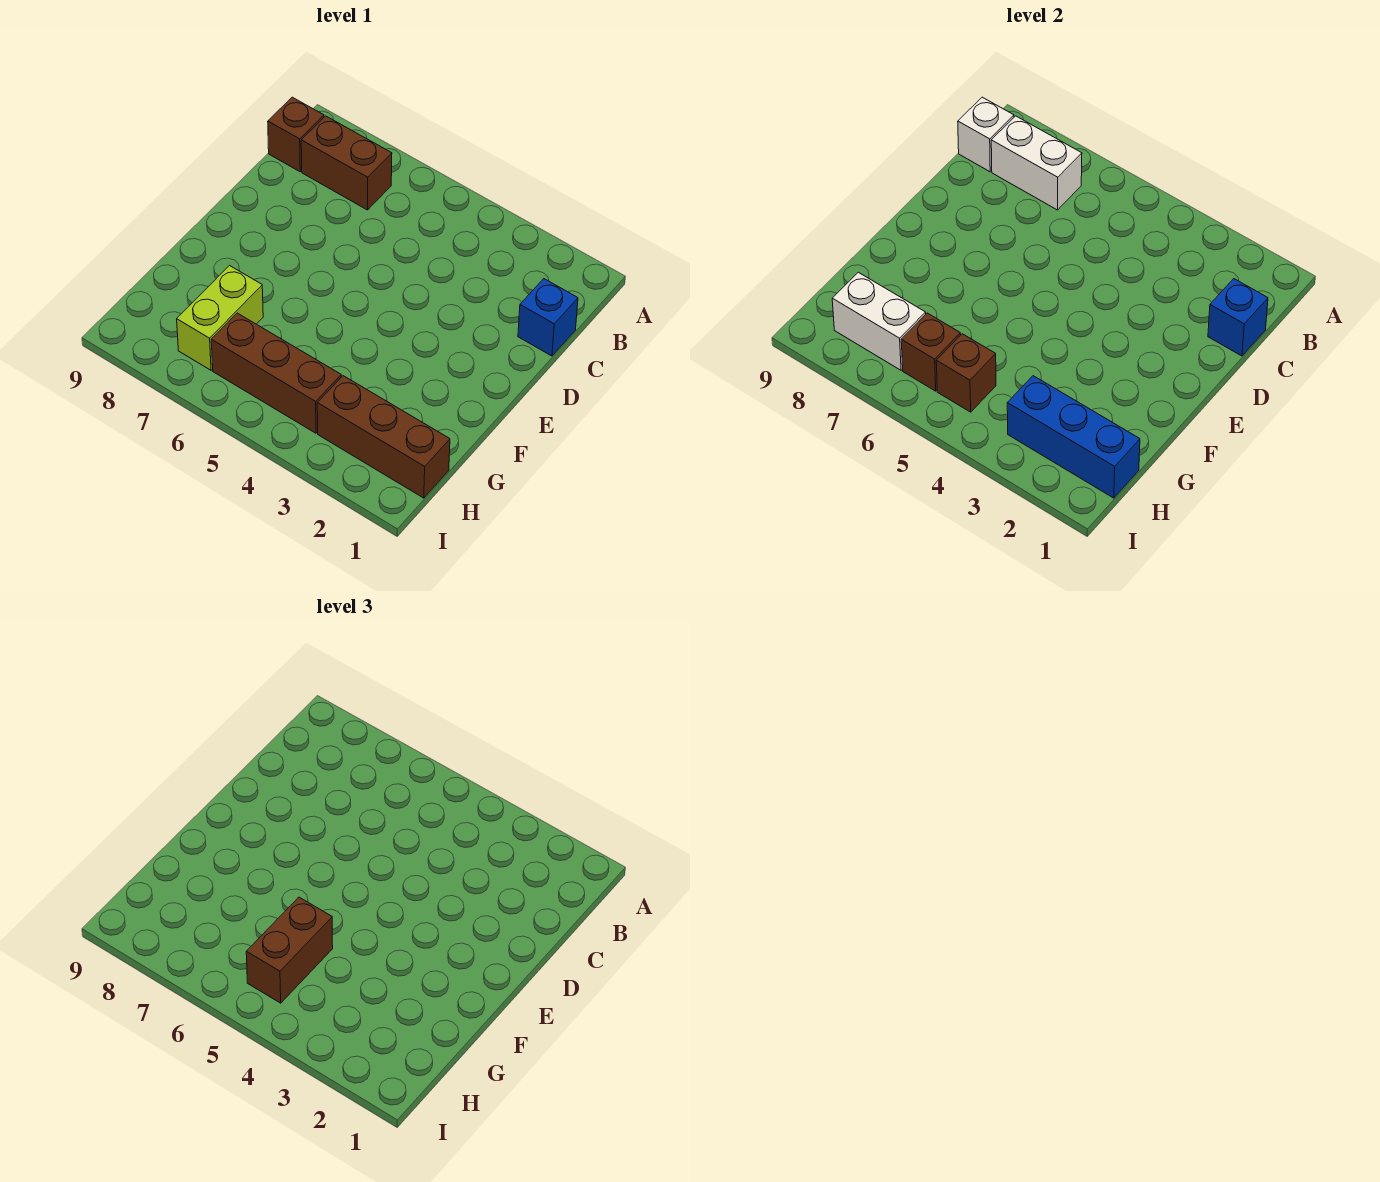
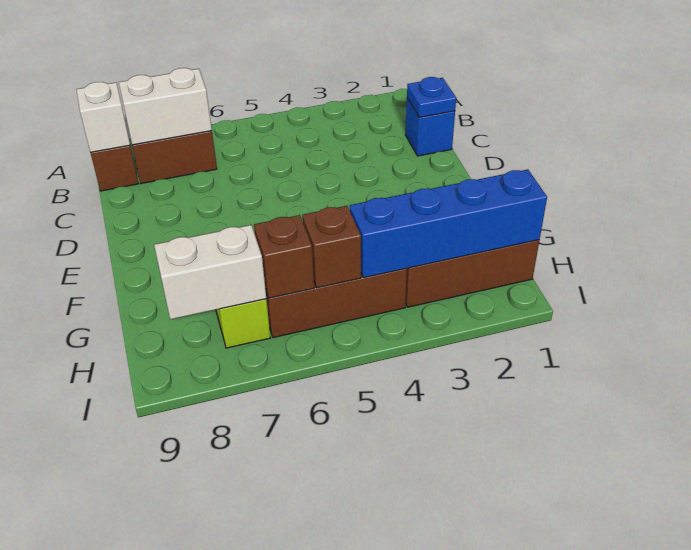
blue brick C1 level 2 -> blue plate C1 level 2
brown brick G5:H5 level 3 -> none
blue brick H1:H3 level 2 -> blue brick H1:H4 level 2

